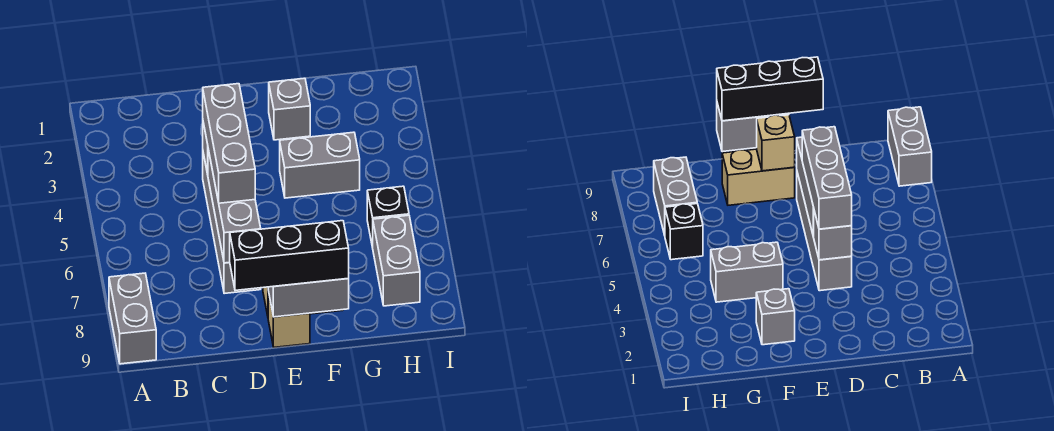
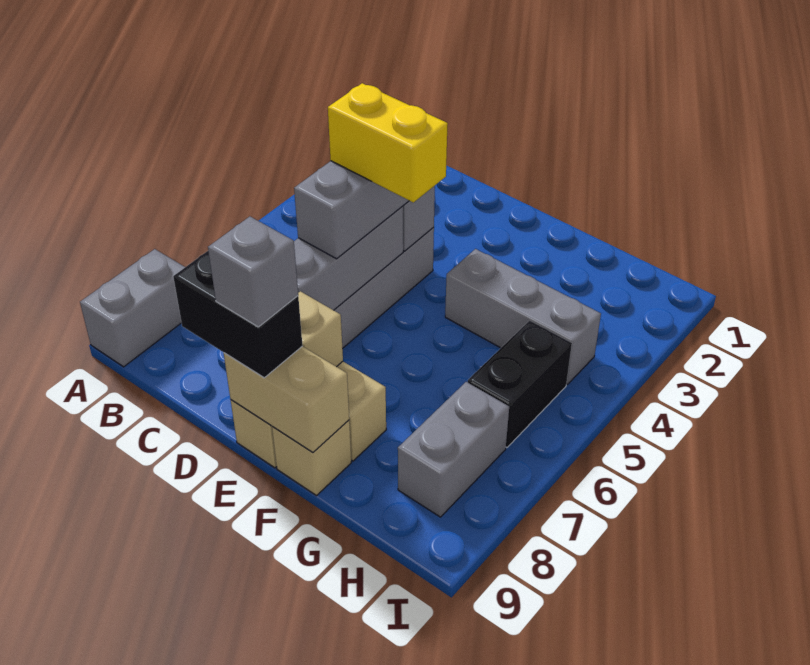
none -> yellow brick D5:E5 level 4
black brick D9:F9 level 3 -> black brick D9:E9 level 3
grey brick E9:F9 level 2 -> tan brick E9:F9 level 2
grey brick F2 level 1 -> grey brick E9 level 4
grey brick F4:G4 level 1 -> grey brick F4:H4 level 1
none -> tan brick F9 level 1
black brick H6 level 1 -> black brick H5:H6 level 1

